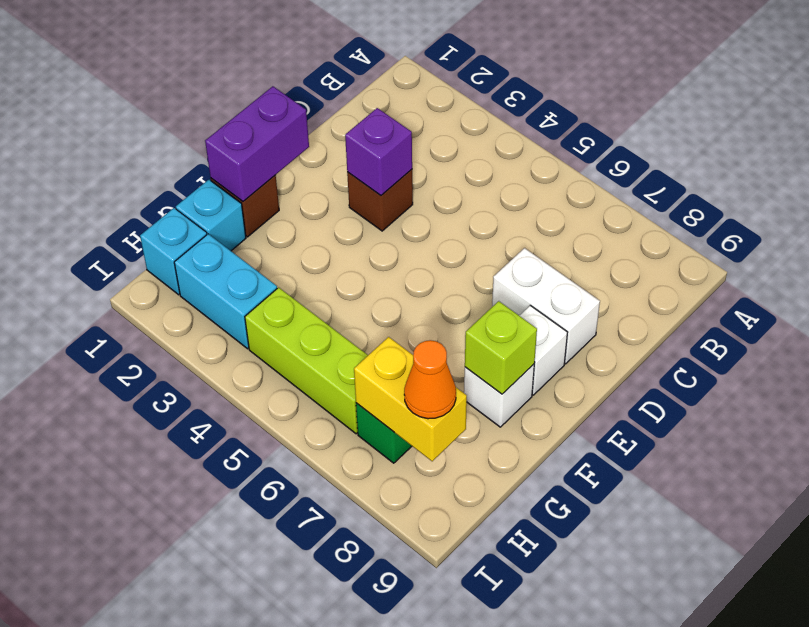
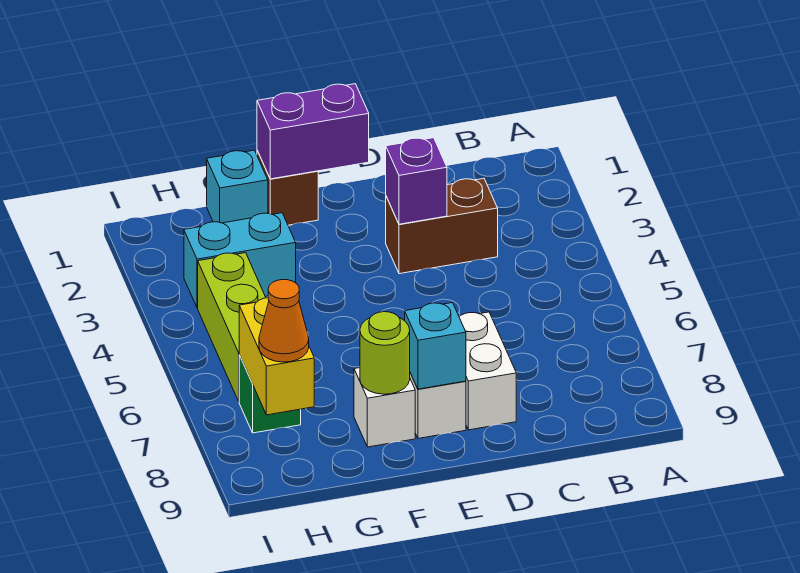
brown brick D3 level 1 -> brown brick C3:D3 level 1
lime brick F8 level 2 -> lime round brick F8 level 2
cyan brick H1 level 1 -> cyan brick E8 level 2
cyan brick H2:H3 level 1 -> cyan brick G3:H3 level 1

